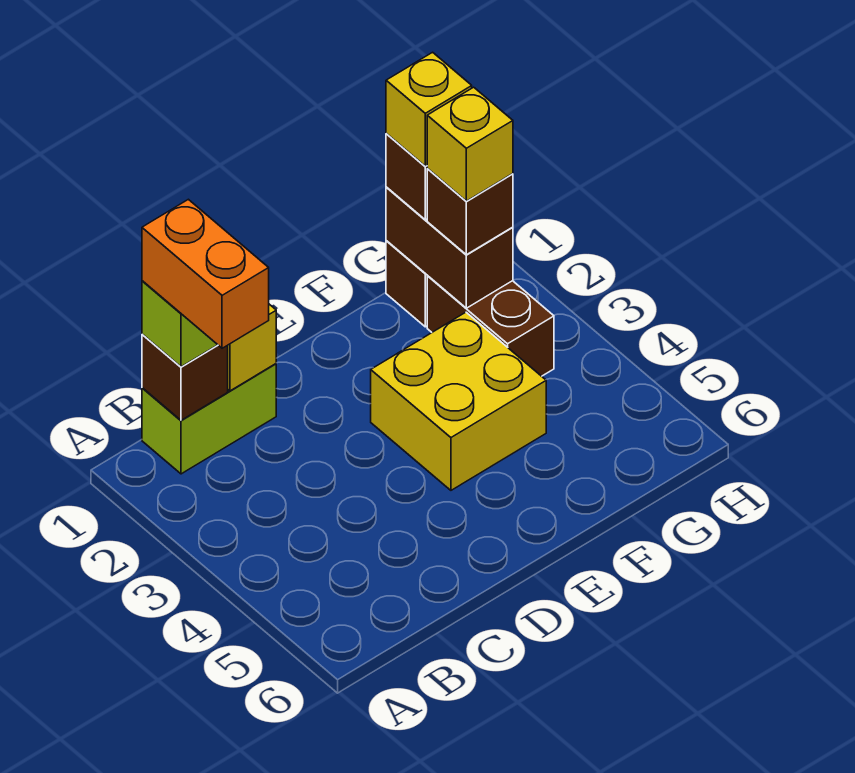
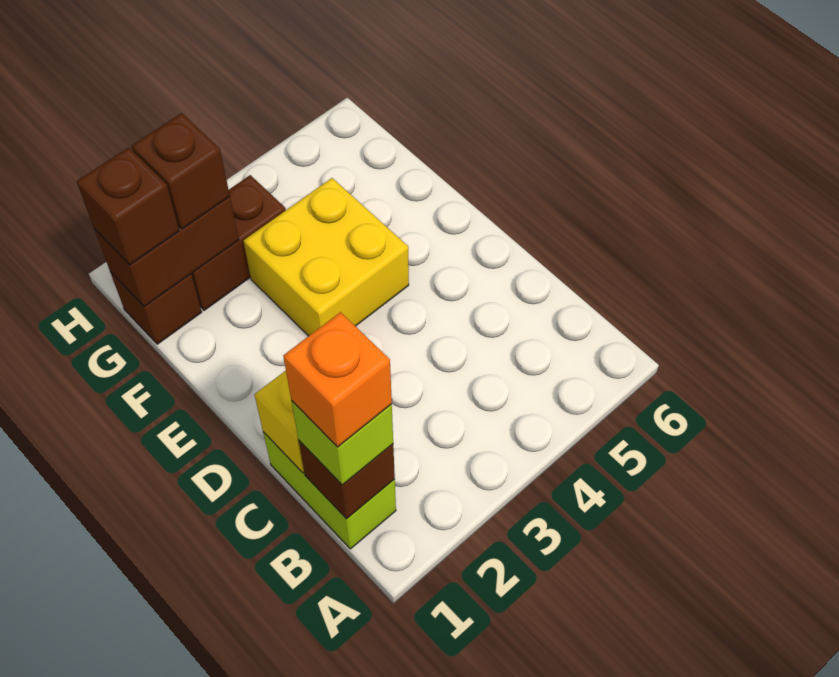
orange brick B1:B2 level 4 -> orange brick B1 level 4
yellow brick G1 level 4 -> none
yellow brick G2 level 4 -> none

